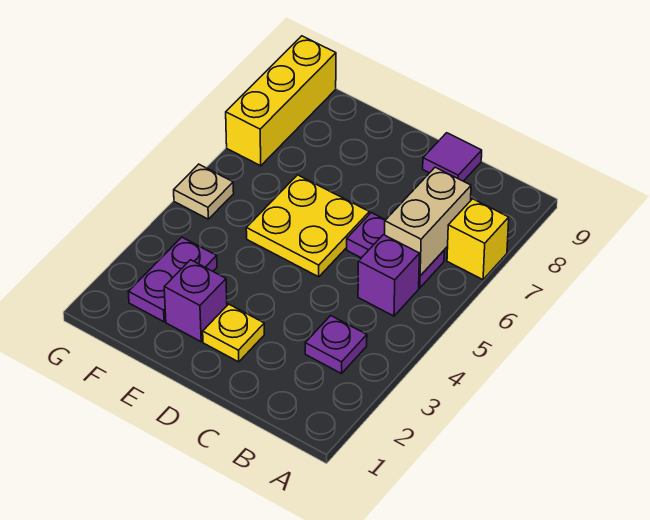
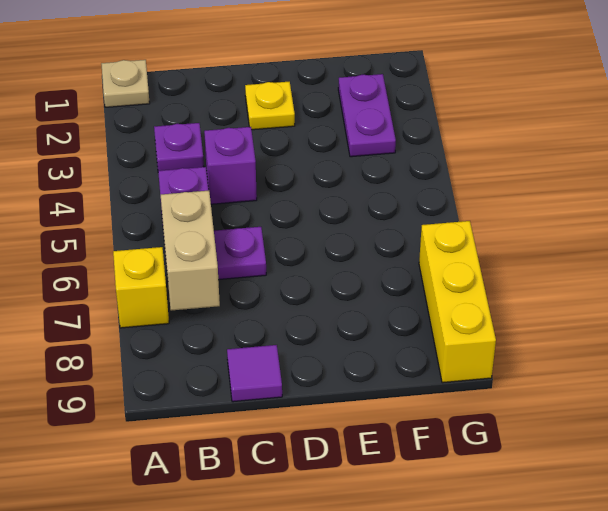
yellow plate D5:E6 level 1 -> none
purple brick E2 level 1 -> purple brick C4 level 1
tan plate G5 level 1 -> tan plate A1 level 1

